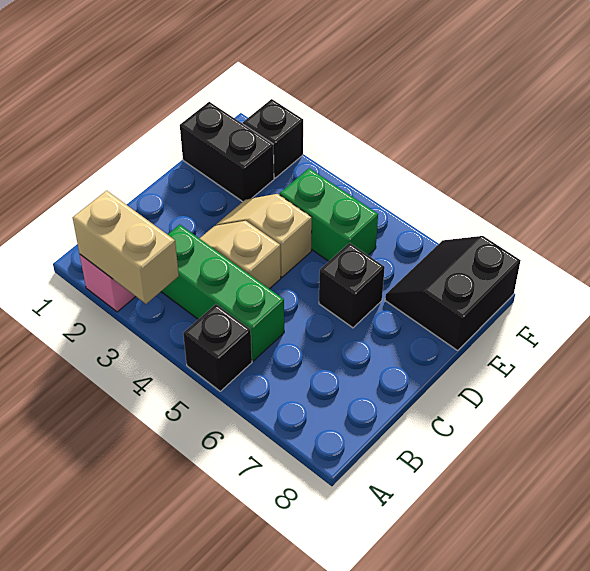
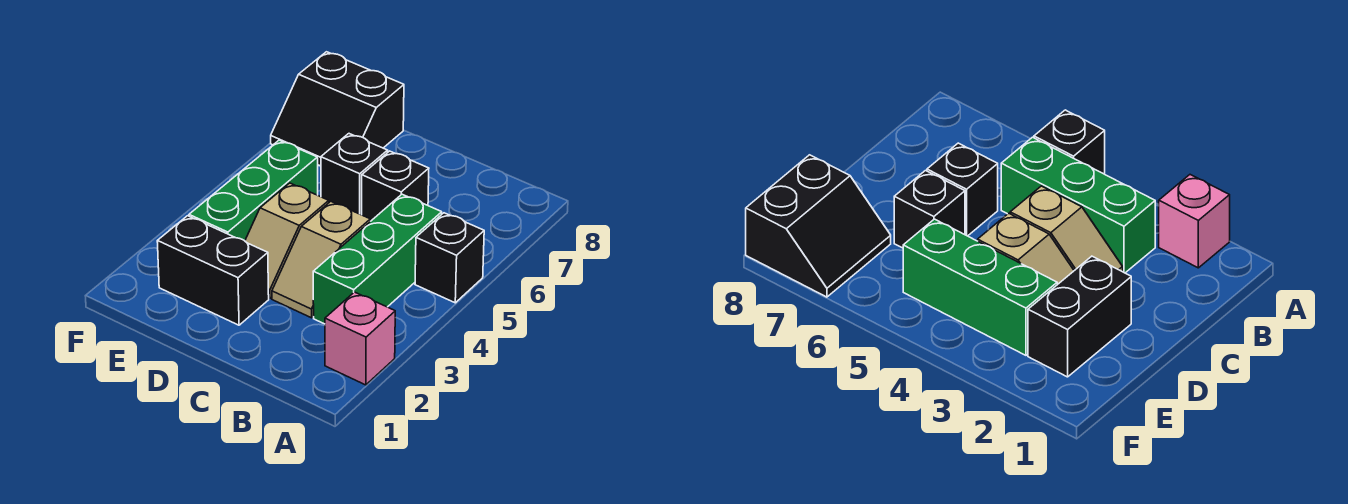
tan brick A2:A3 level 2 -> none
black brick E1:E2 level 1 -> black brick D2:E2 level 1
green brick E4:E5 level 1 -> green brick E3:E5 level 1
black brick F2 level 1 -> black brick C6 level 1

